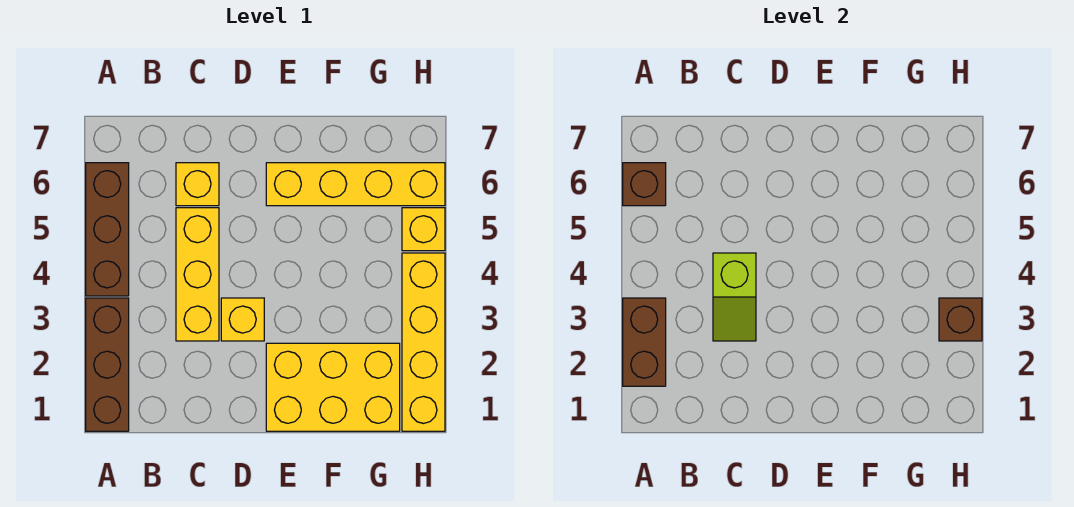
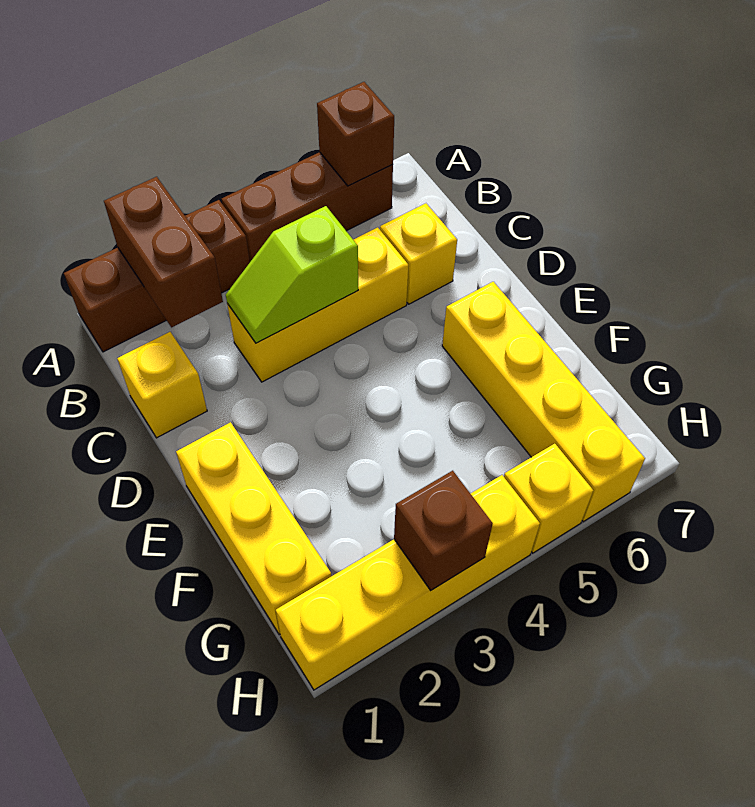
brown brick A2:A3 level 2 -> brown brick A2:B2 level 2
yellow brick D3 level 1 -> yellow brick C1 level 1
yellow brick E1:G2 level 1 -> yellow brick E1:G1 level 1

